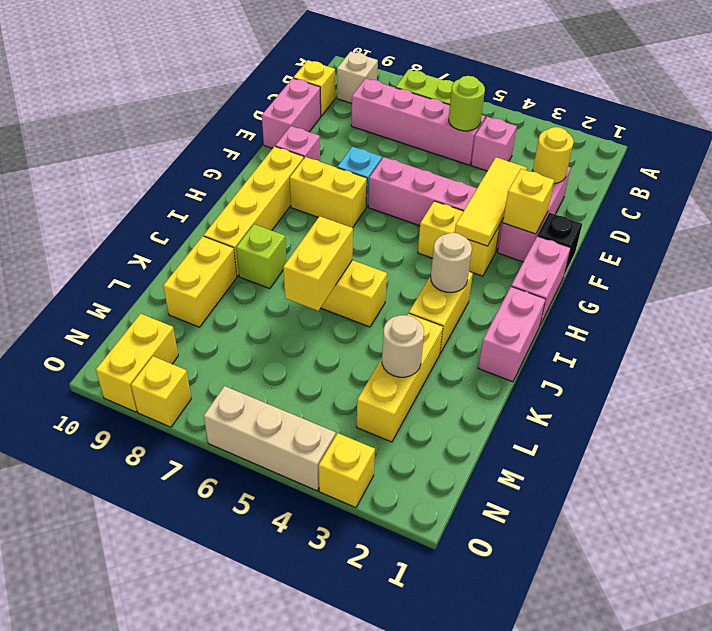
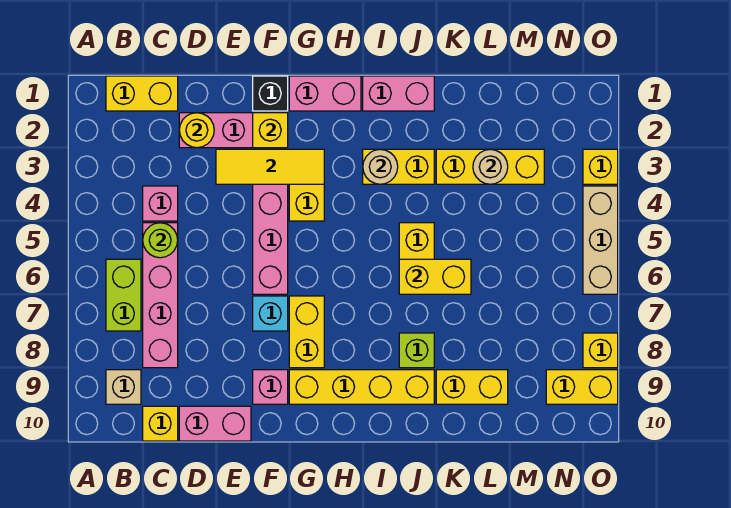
none -> yellow brick B1:C1 level 1

